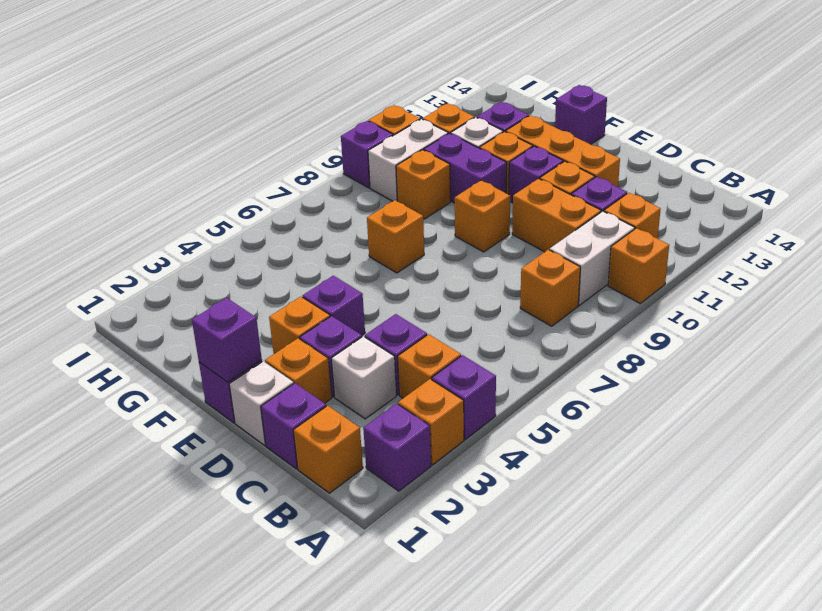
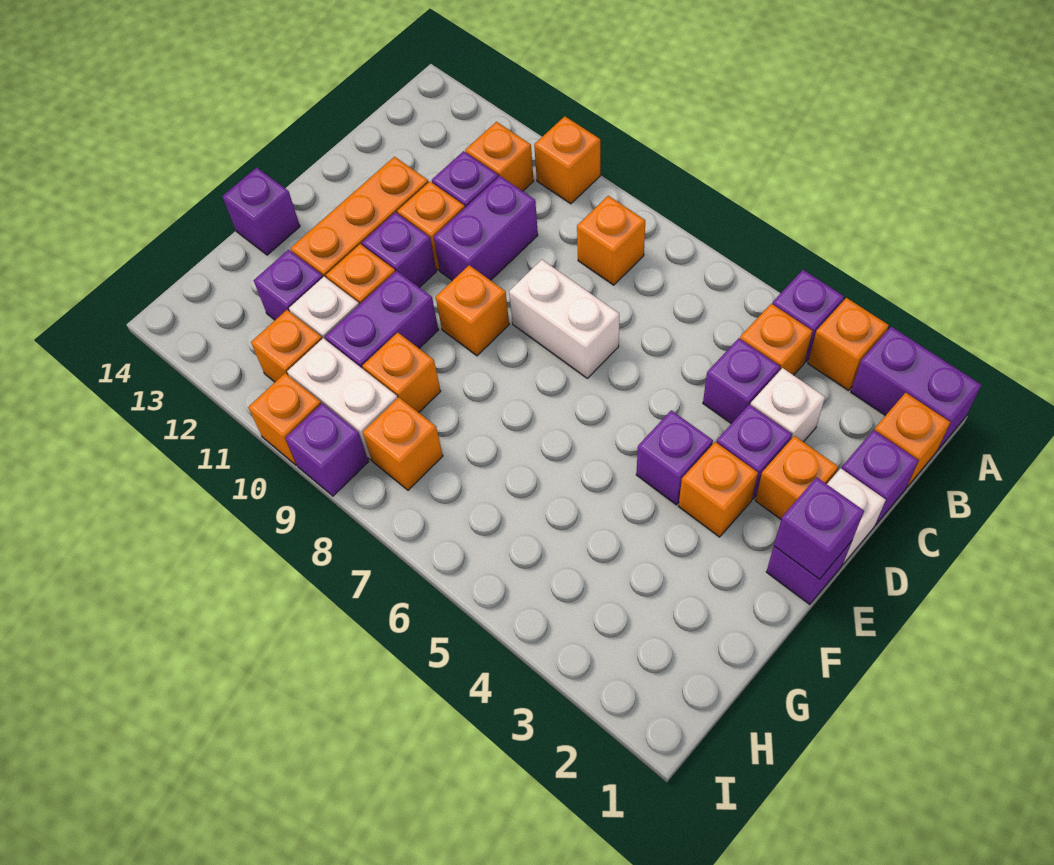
purple brick A2 level 1 -> purple brick A1:A2 level 1
white brick B9:B10 level 1 -> white brick D7:D8 level 1
orange brick C10:D10 level 1 -> purple brick C10:D10 level 1
orange brick F7 level 1 -> orange brick H8 level 1

